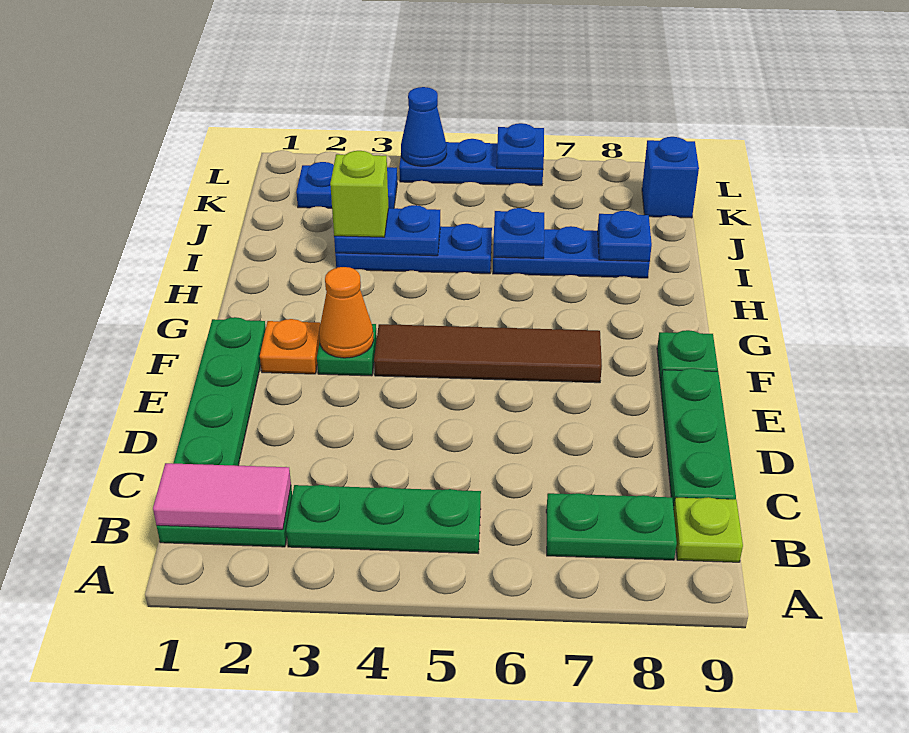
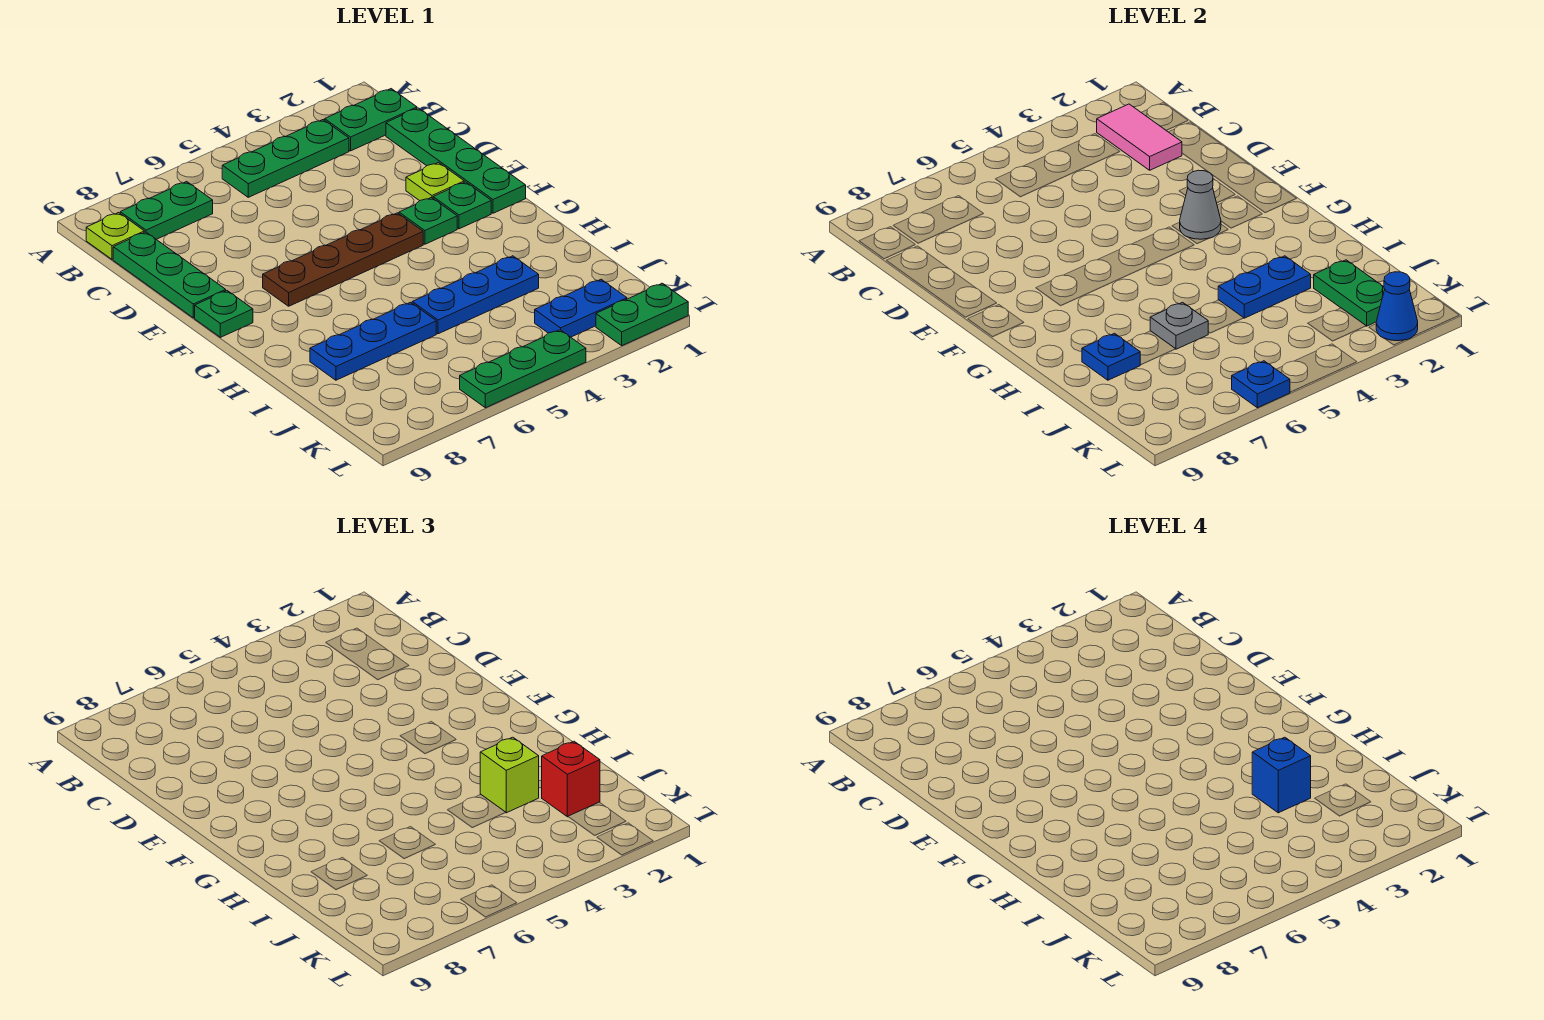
pink tile B1:B2 level 2 -> pink tile B2:C2 level 2
none -> lime plate E2 level 1
orange plate F2 level 1 -> green plate F2 level 1
orange cone F3 level 2 -> grey cone F3 level 2
brown tile F4:F7 level 1 -> brown plate F4:F7 level 1
blue plate I6 level 2 -> grey plate I6 level 2
none -> green plate J2:K2 level 2
none -> red brick J2 level 3
blue brick K9 level 1 -> blue brick I3 level 4
none -> green plate L1:L2 level 1
blue plate L4:L6 level 1 -> green plate L4:L6 level 1
blue cone L4 level 2 -> blue cone L2 level 2

